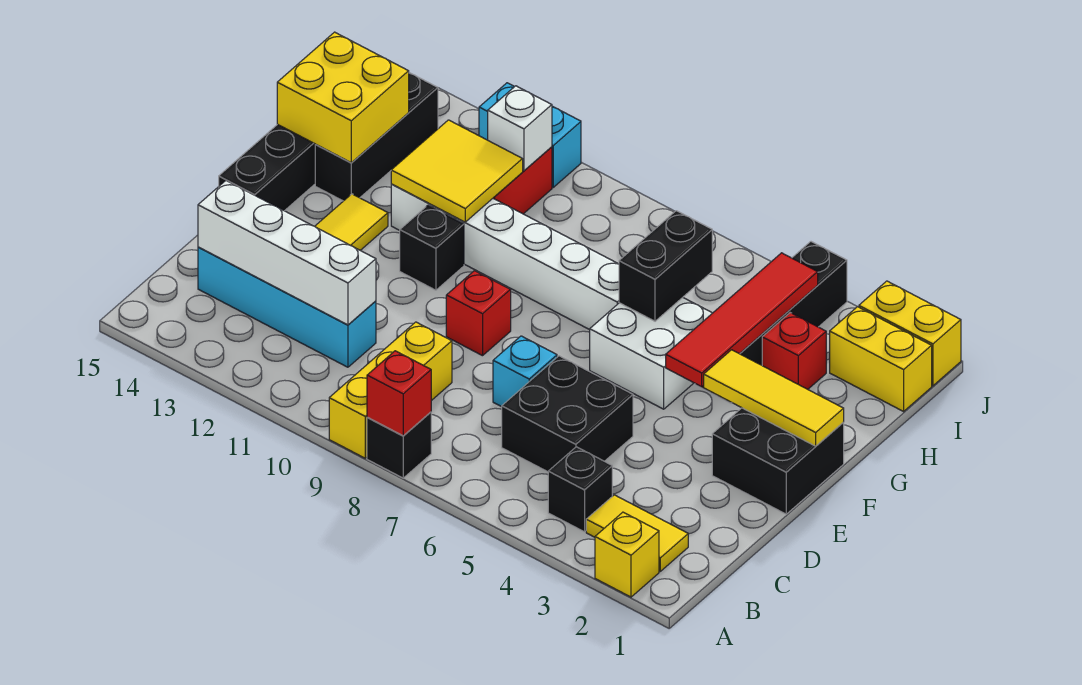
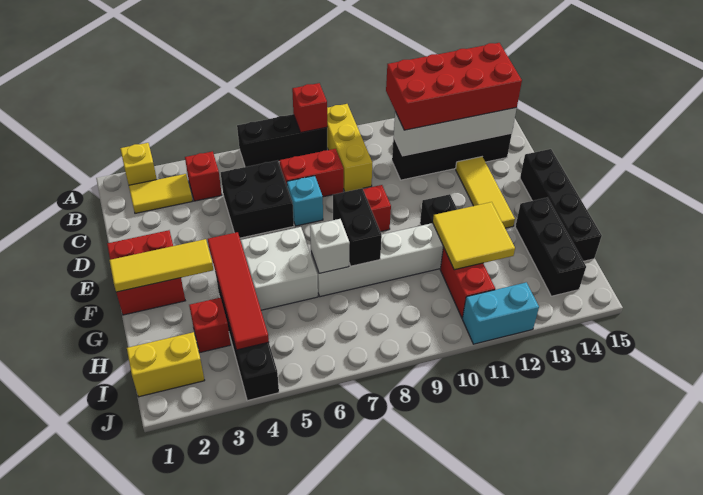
black brick A8 level 1 -> black brick A6:A8 level 1
black brick B4 level 1 -> red brick B4 level 1
none -> red brick B11:C14 level 3
none -> red brick C7:C8 level 1
cyan brick C11:C14 level 1 -> black brick C11:C14 level 1
black brick E1:F2 level 1 -> red brick E1:F2 level 1
black brick G6:H6 level 2 -> black brick F8:G8 level 2
yellow brick G14:H15 level 2 -> none
white brick I11 level 2 -> white brick G7 level 2
yellow brick J1:J2 level 1 -> none

